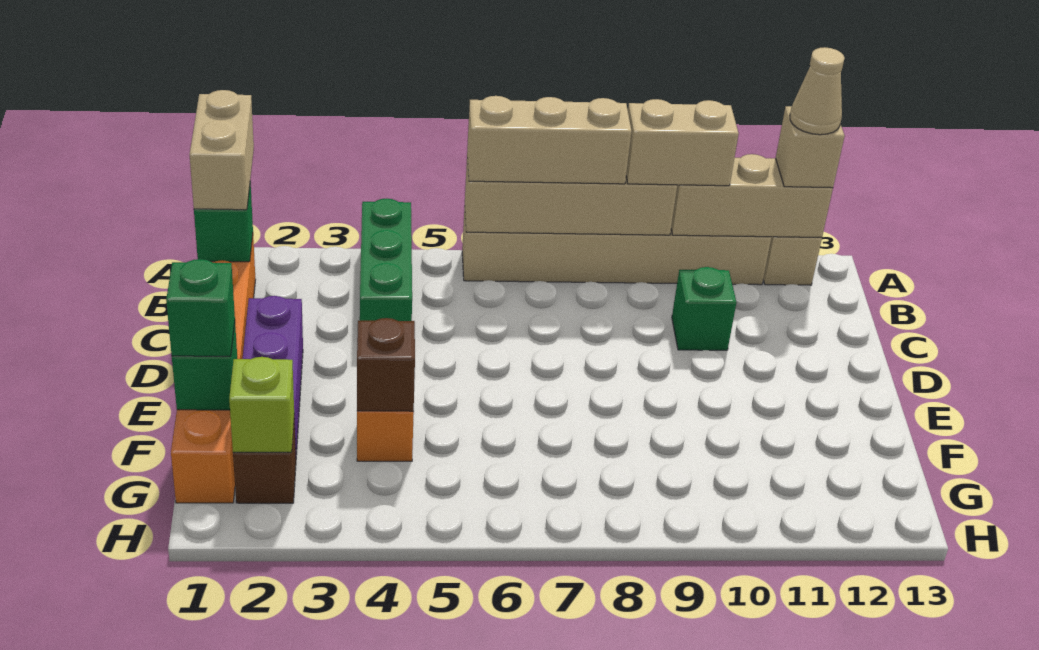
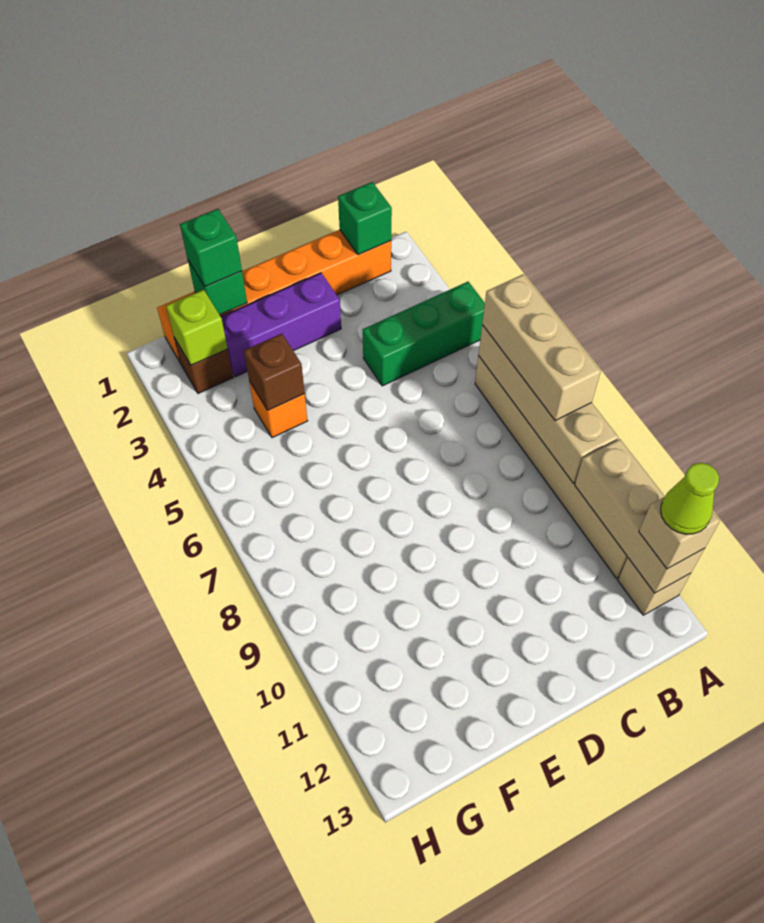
tan brick A1:B1 level 3 -> none
tan brick A9:A10 level 3 -> none
tan cone A12 level 4 -> lime cone A12 level 4
green brick C10 level 1 -> none

